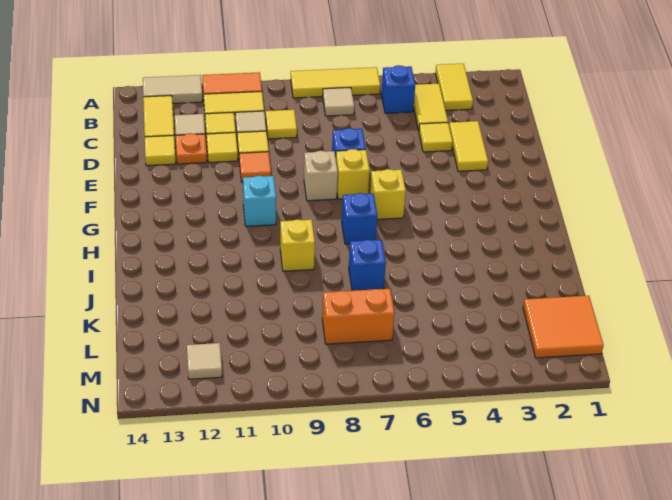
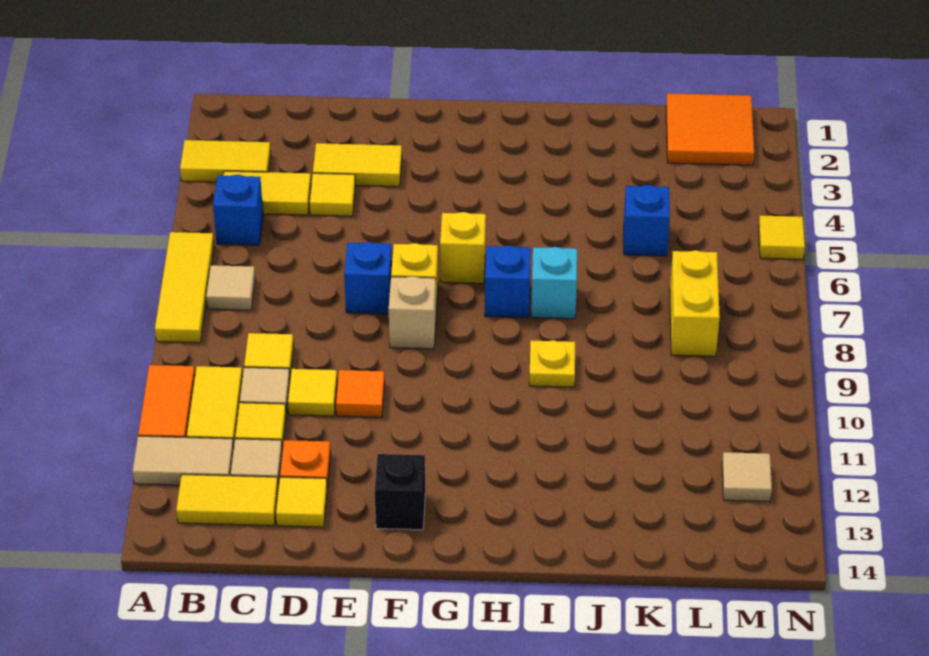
tan tile A12:A13 level 1 -> tan tile A12:B12 level 1
yellow tile D11 level 1 -> yellow tile N5 level 1
none -> black brick F13 level 1
cyan brick G10 level 1 -> cyan brick I7 level 1
yellow brick I9 level 1 -> yellow plate I9 level 1
blue brick J7 level 1 -> blue brick K5 level 1
orange brick L7:L8 level 1 -> yellow brick L7:L8 level 1

